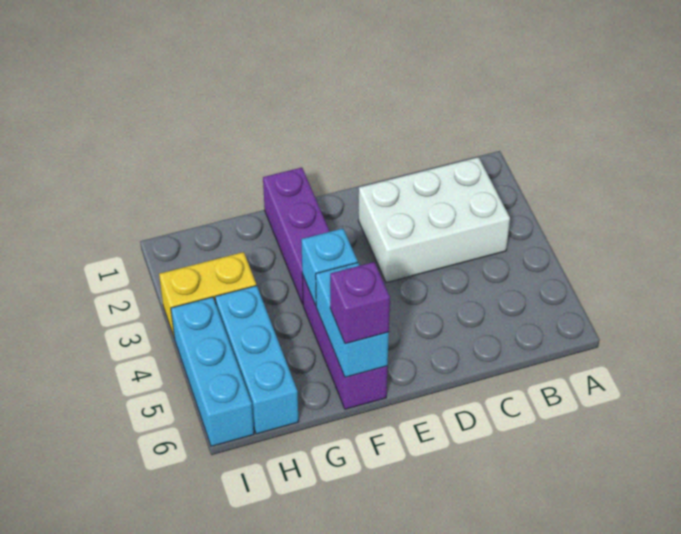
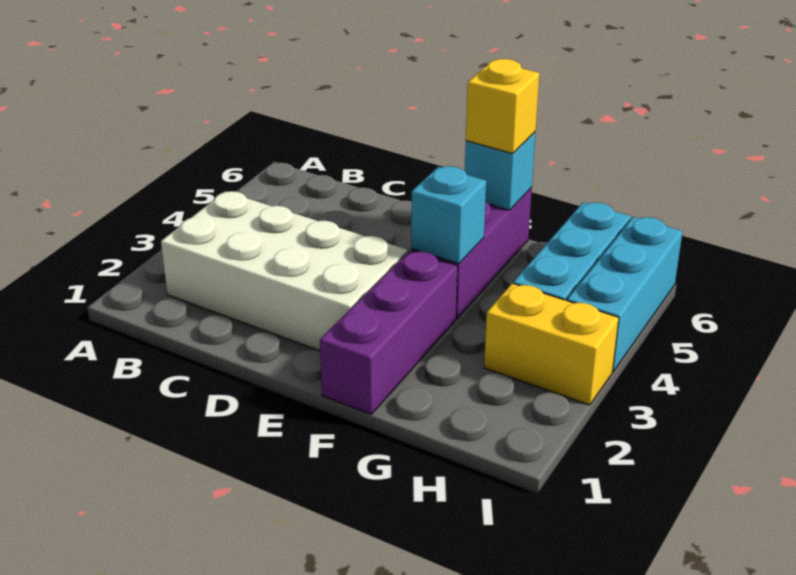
white brick B2:D3 level 1 -> white brick B2:E3 level 1
cyan brick F5:F6 level 2 -> cyan brick F6 level 2
purple brick F6 level 3 -> yellow brick F6 level 3

